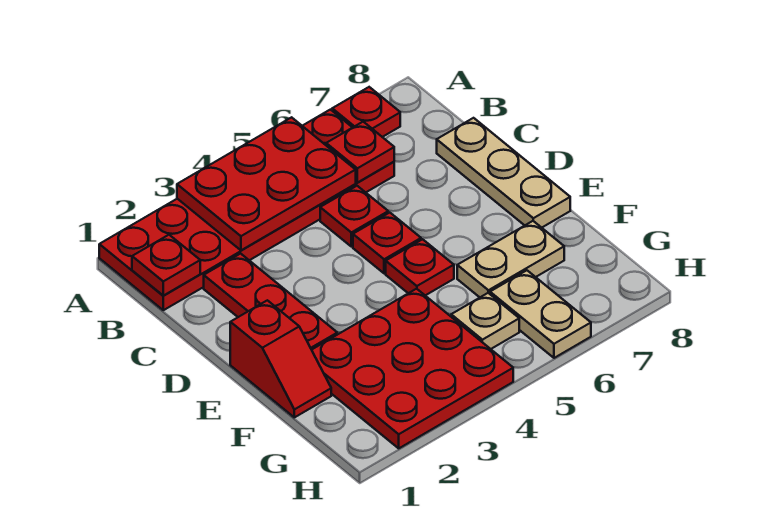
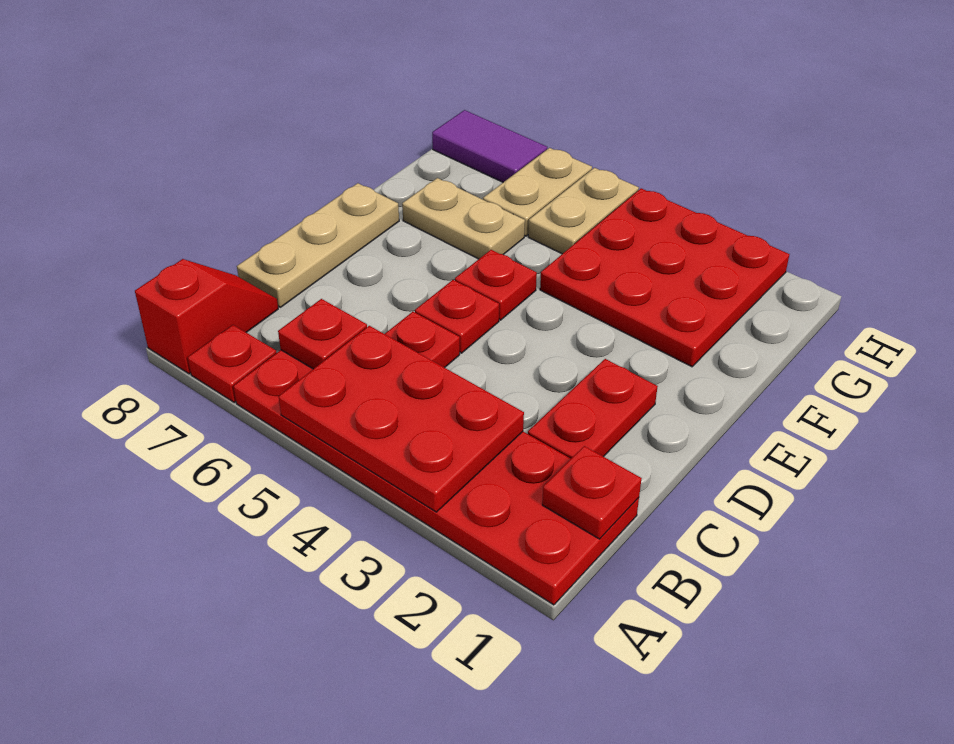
red plate C2:E2 level 1 -> red plate C2:D2 level 1
red slope E1:F1 level 1 top E -> red slope A8:B8 level 1 top A
tan plate G5 level 1 -> tan plate G5:H5 level 1
none -> purple tile H7:H8 level 1

